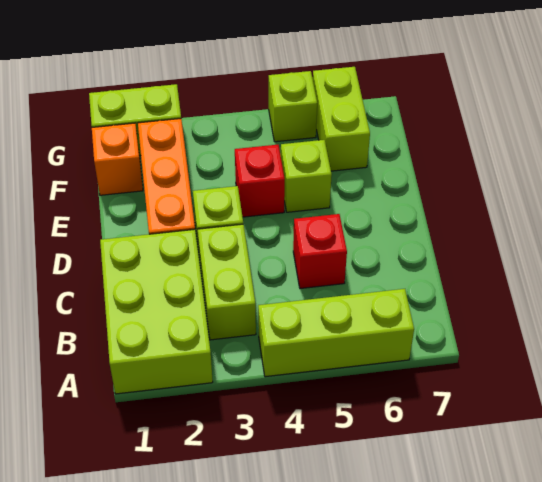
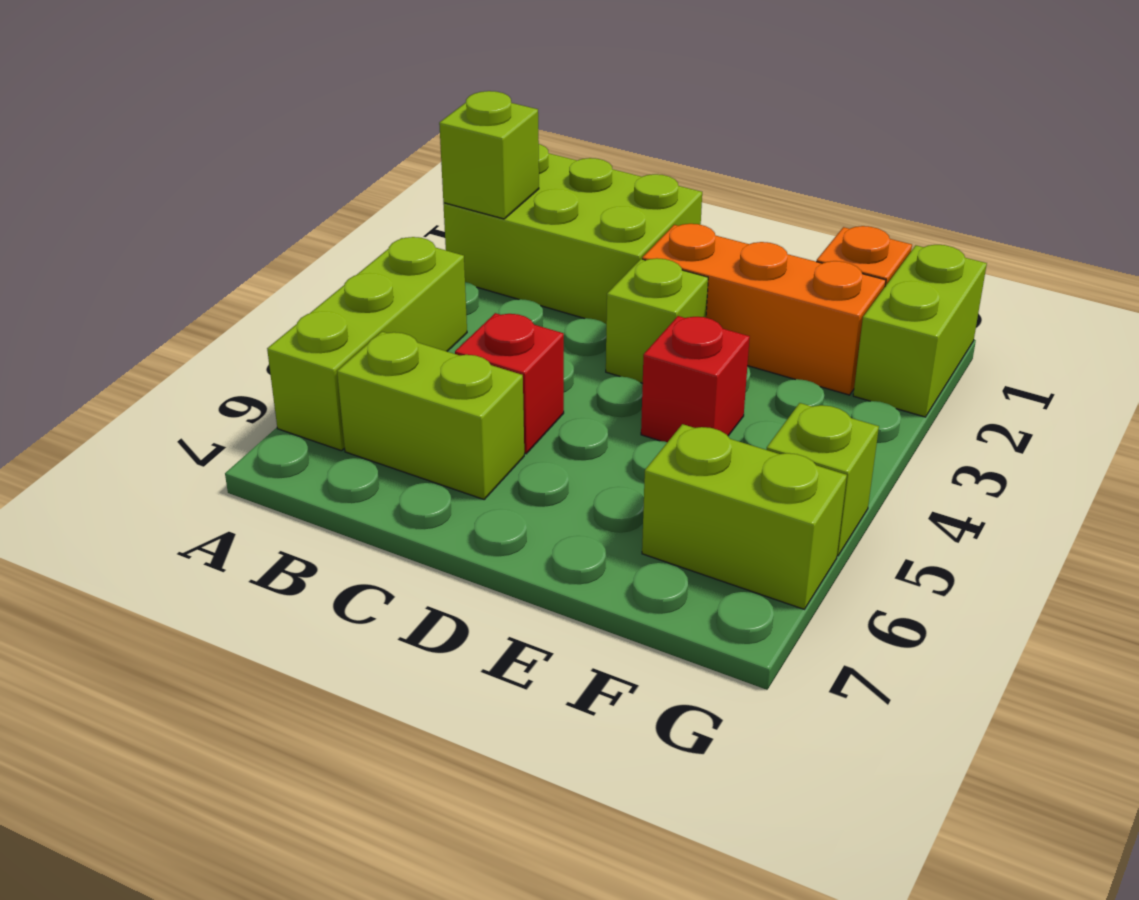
lime brick B3:C3 level 1 -> lime brick B6:C6 level 1
lime brick E5 level 1 -> lime brick A2 level 2

